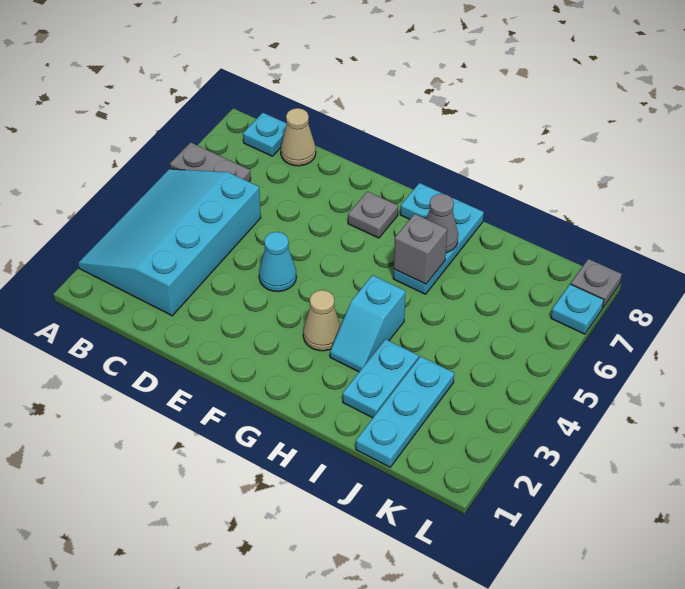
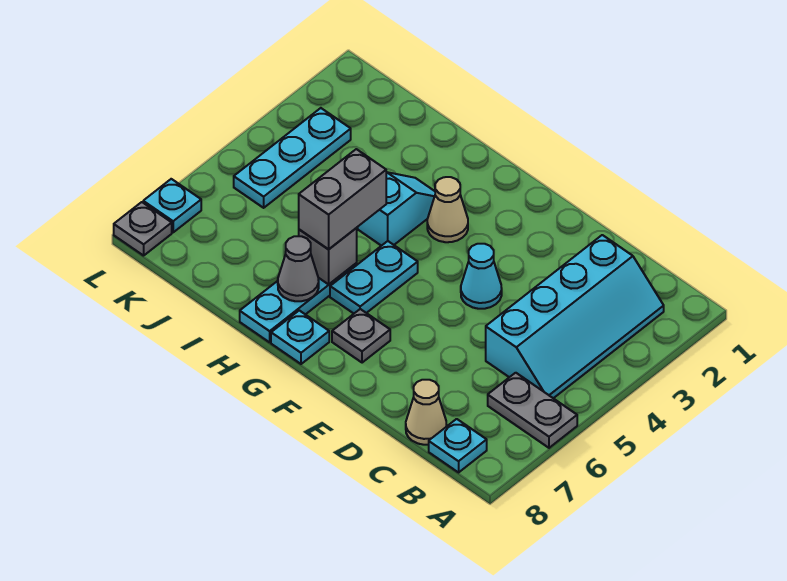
cyan slope A2:C5 level 1 top C -> cyan slope B2:C5 level 1 top C
none -> grey brick H5:H6 level 3
cyan plate I2:I3 level 1 -> cyan plate G5:G6 level 1
cyan plate J1:J3 level 1 -> cyan plate K3:K5 level 1

